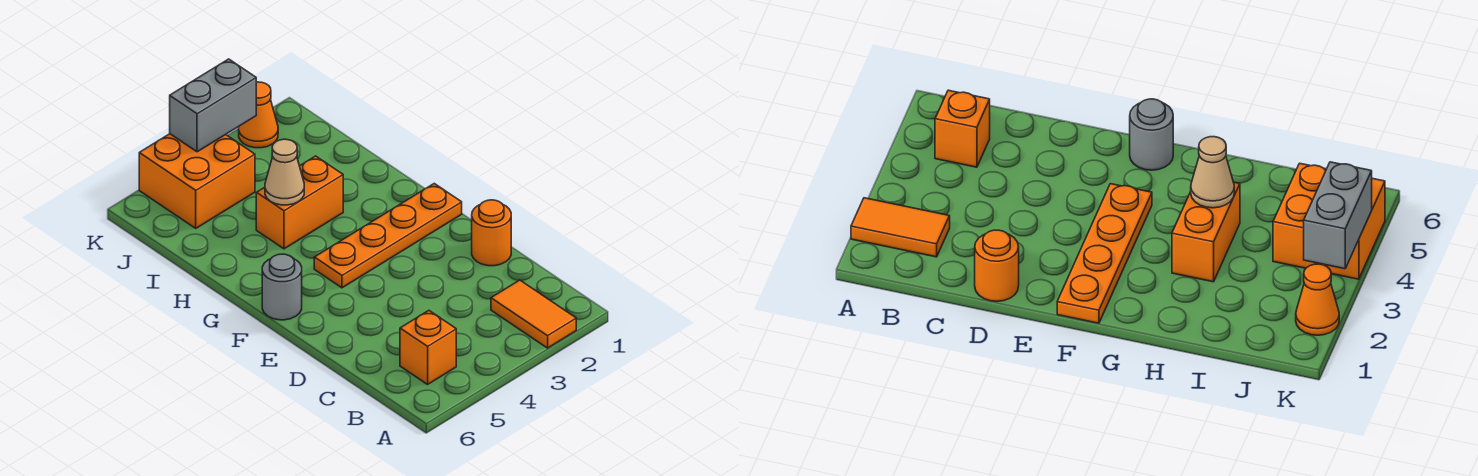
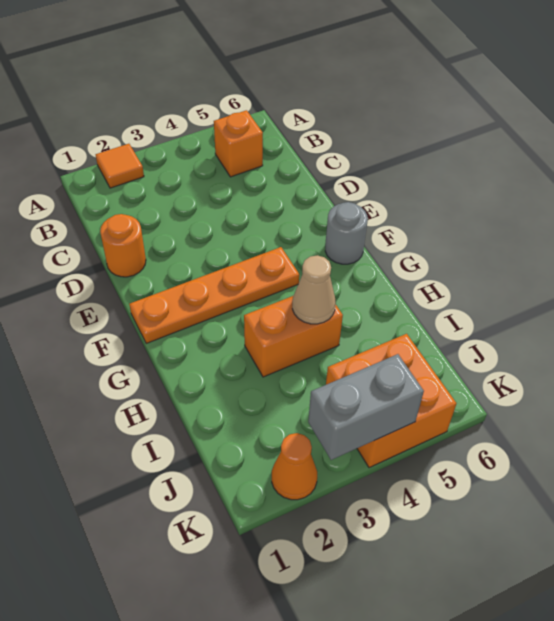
orange tile A2:B2 level 1 -> orange tile A2 level 1

